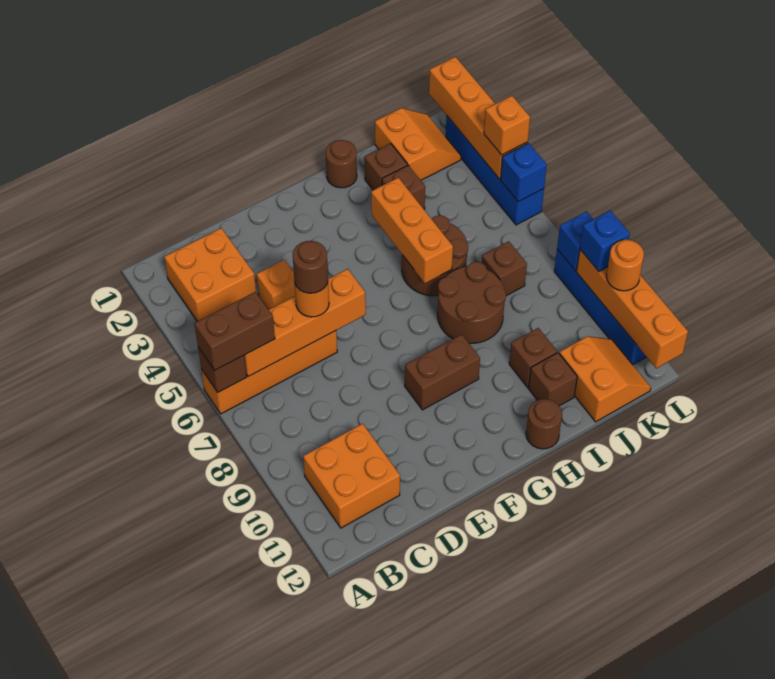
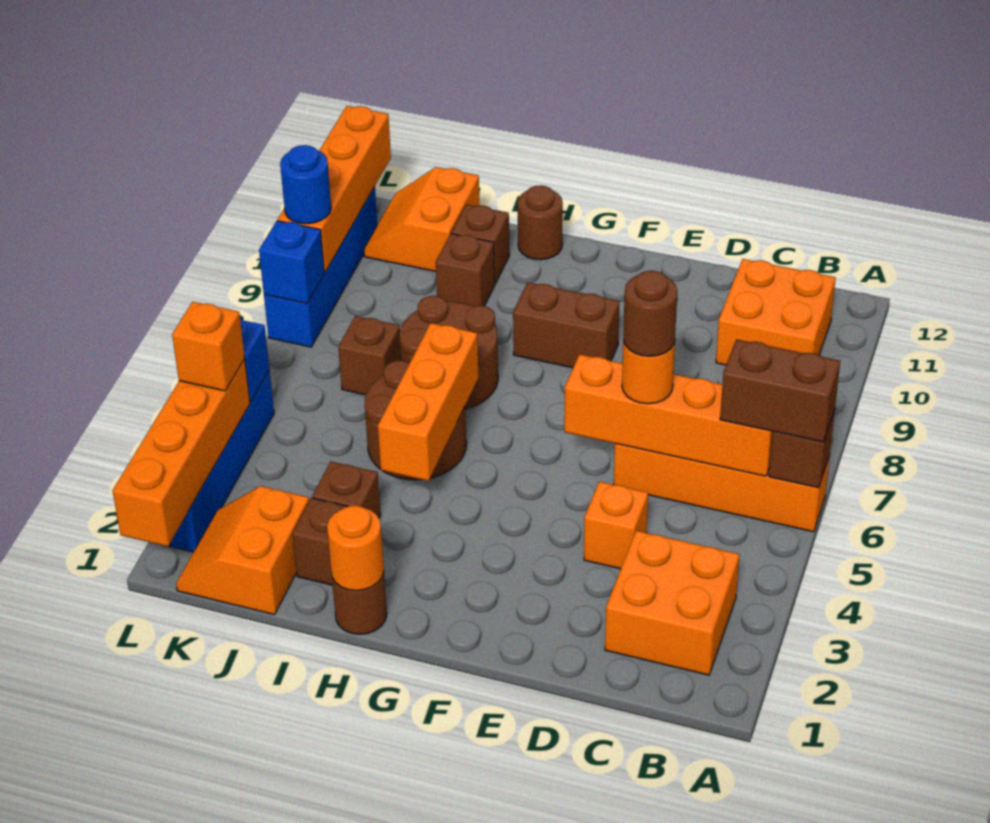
blue brick L9 level 3 -> blue round brick L9 level 3
orange round brick L10 level 3 -> orange round brick H1 level 2

